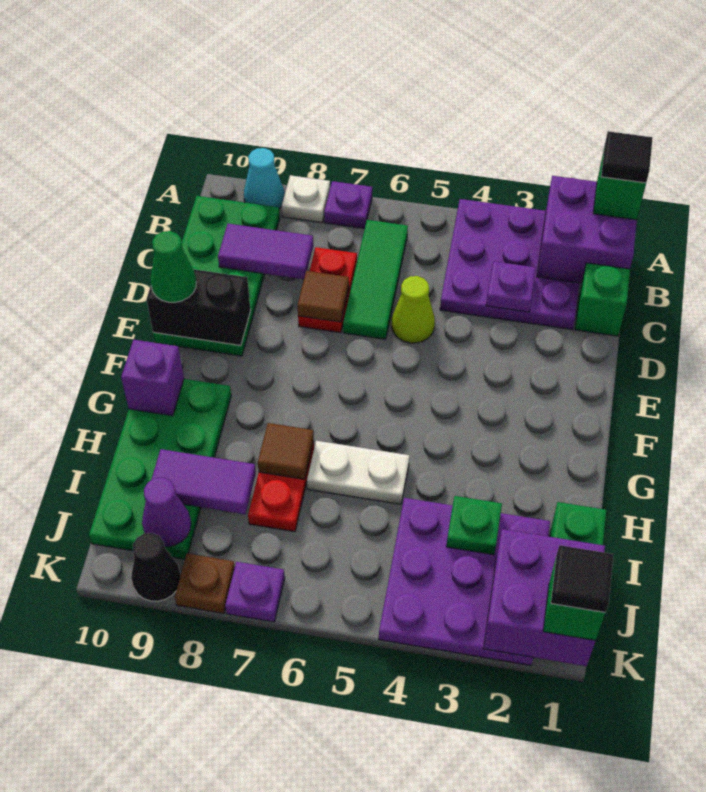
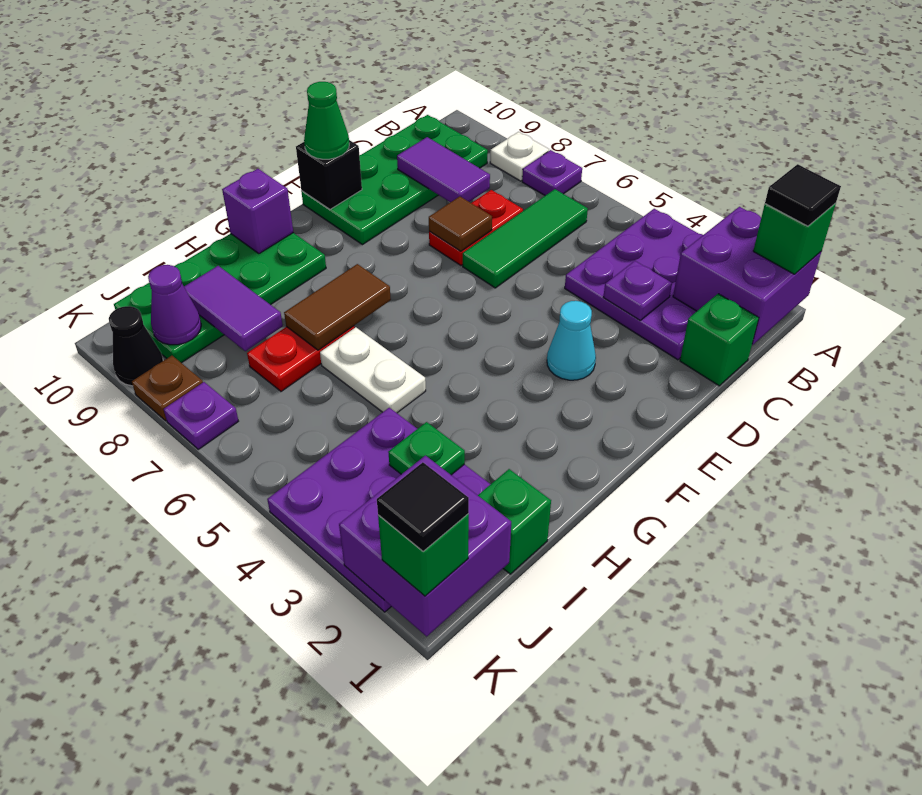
cyan cone A9 level 1 -> cyan cone E3 level 1
lime cone D5 level 1 -> none
black brick E9:E10 level 2 -> black brick E10 level 2
brown tile H7 level 2 -> brown tile G7:H7 level 2

